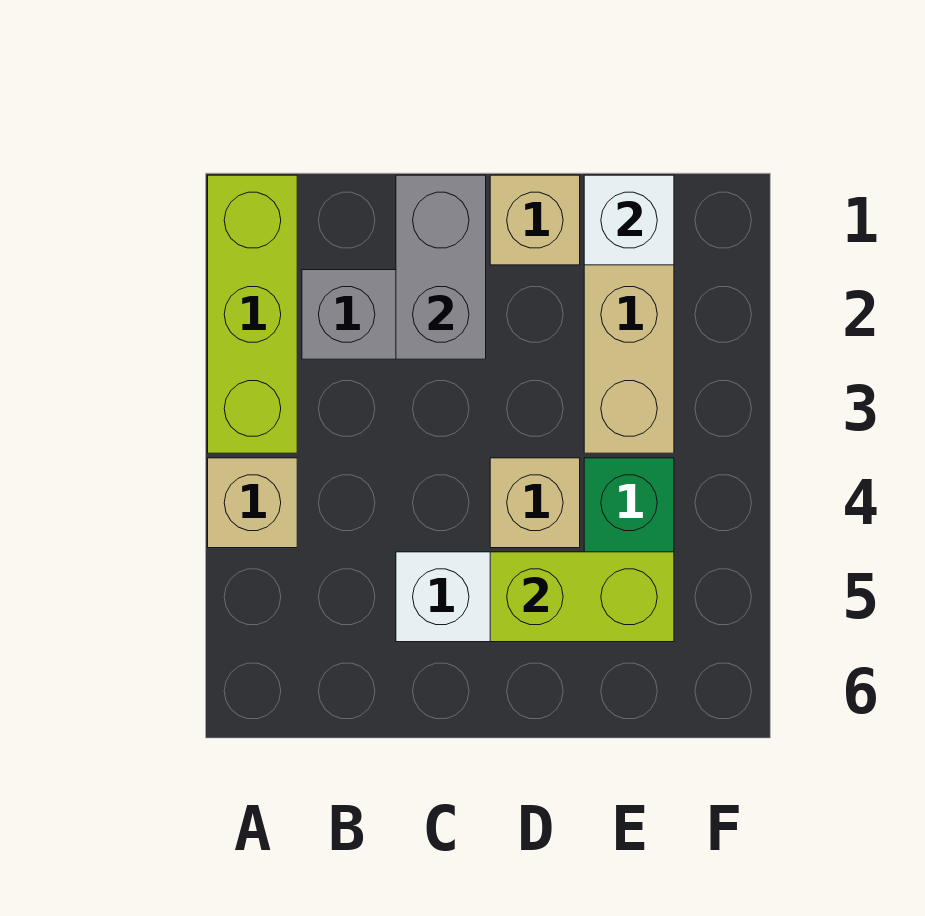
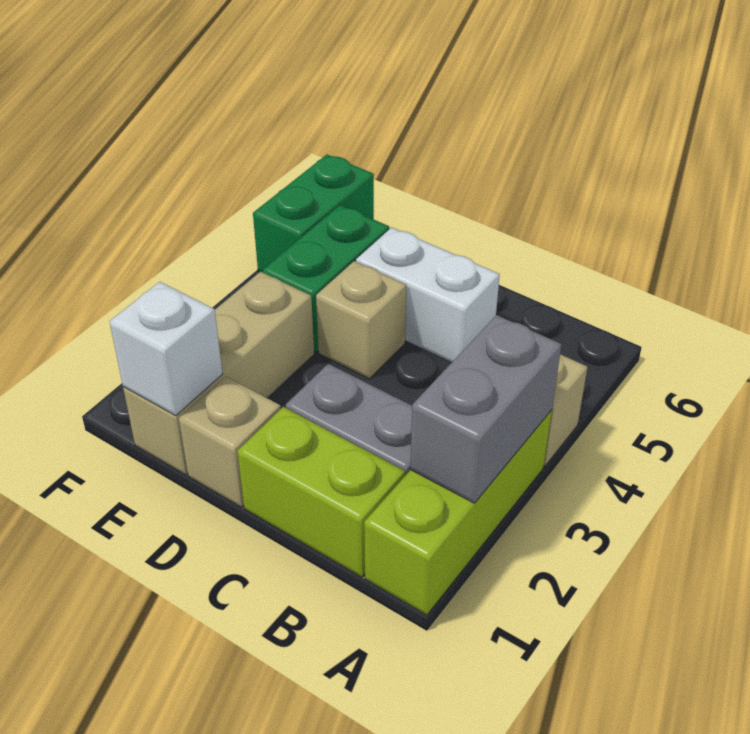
grey brick C1:C2 level 2 -> grey brick A2:A3 level 2
lime brick D5:E5 level 2 -> lime brick B1:C1 level 1
none -> green brick F5:F6 level 1

